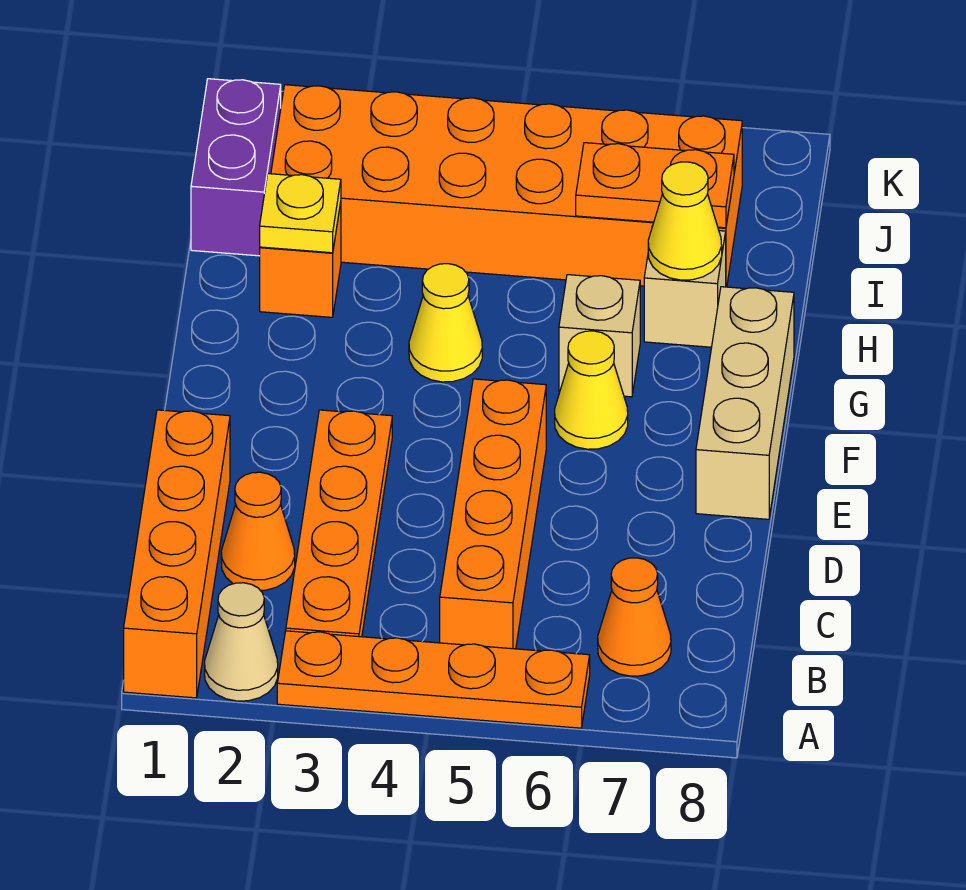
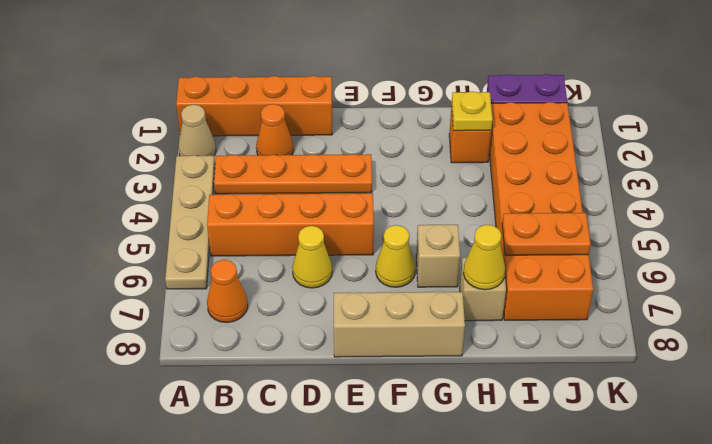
orange plate A3:A6 level 1 -> tan plate A3:A6 level 1
yellow cone G4 level 1 -> yellow cone D6 level 1
orange plate I6:I7 level 2 -> orange plate I6:J6 level 2

